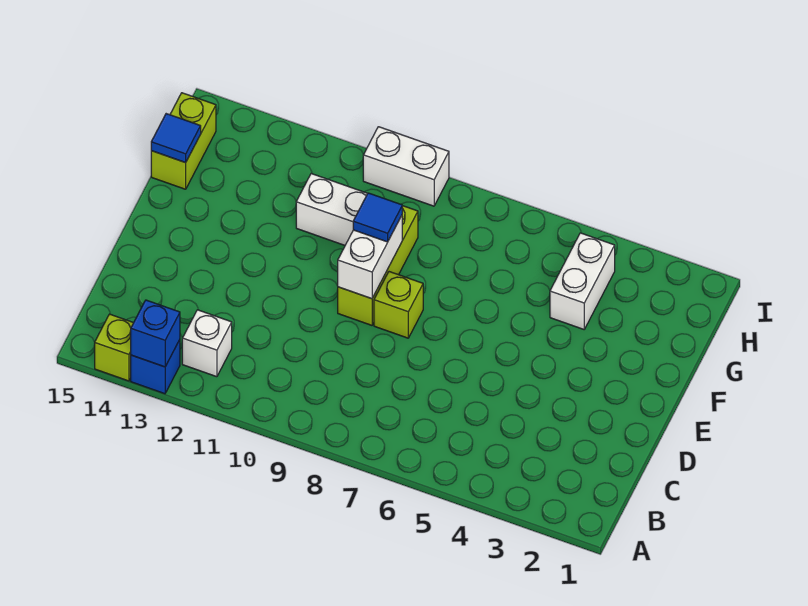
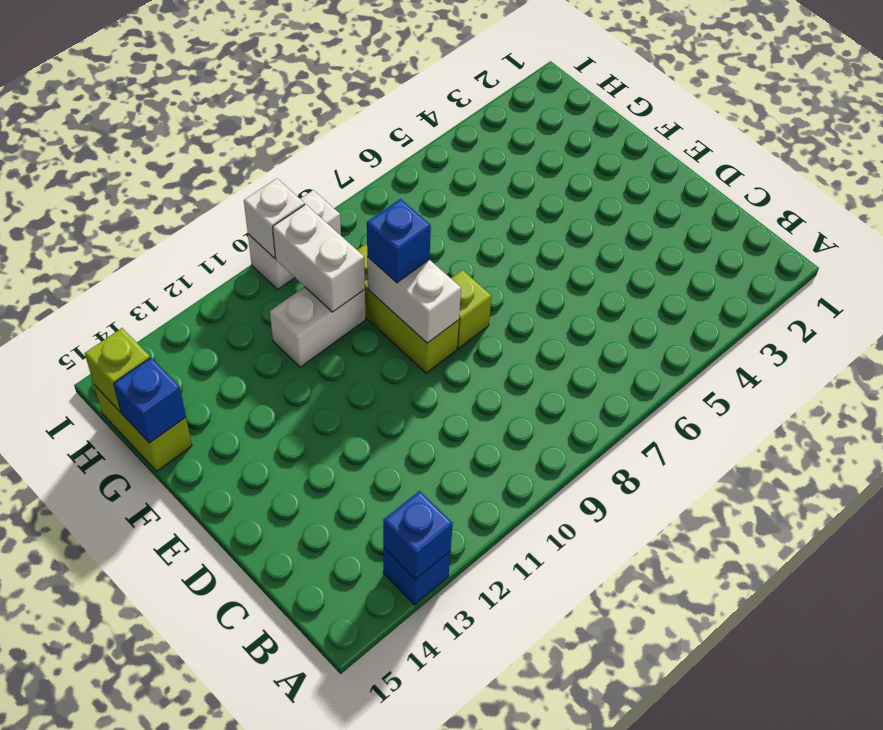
lime brick A14 level 1 -> lime brick H15 level 2
white brick B12 level 1 -> white brick I10 level 2
blue tile F9 level 3 -> blue brick F9 level 3
white brick G4:H4 level 1 -> white brick G10:H10 level 2
blue tile G15 level 2 -> blue brick G15 level 2

